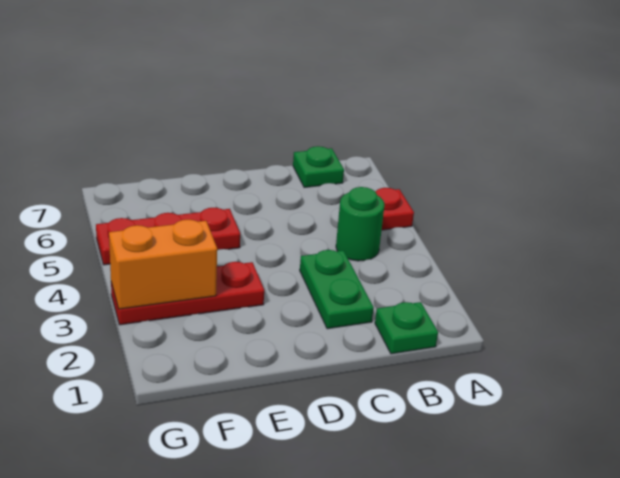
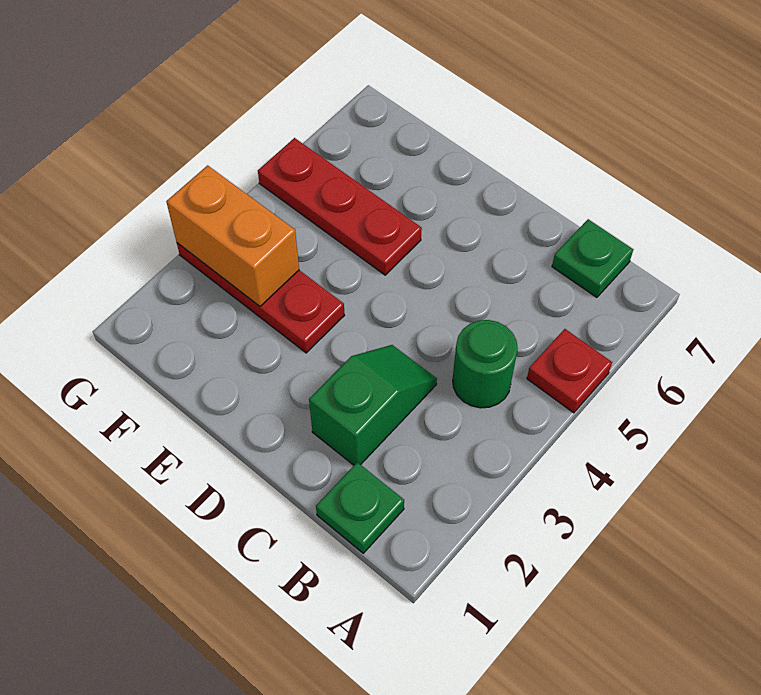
green plate C2:C3 level 1 -> green slope C2:C3 level 1 top 2

